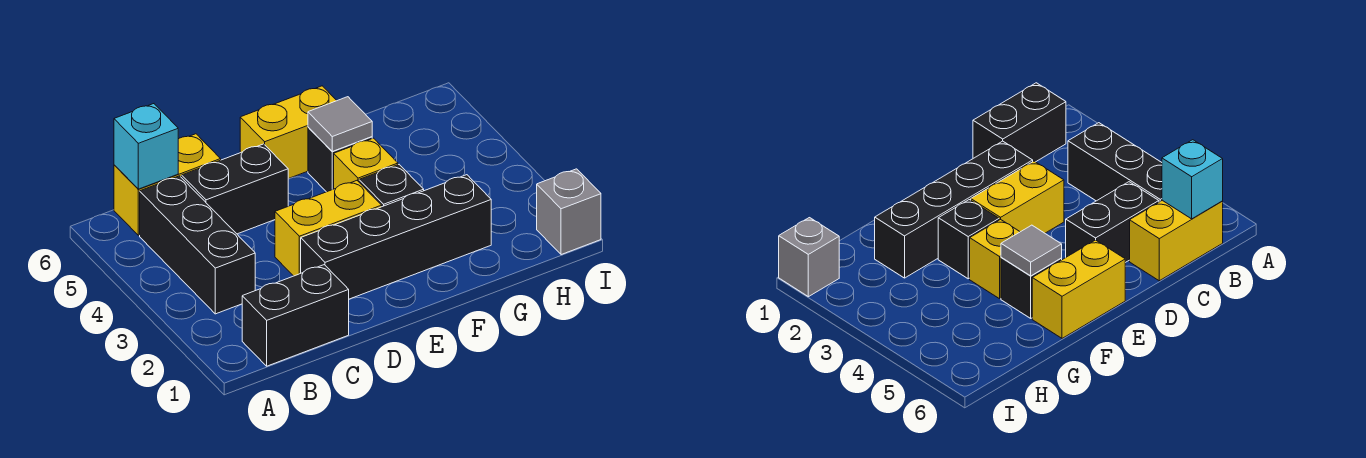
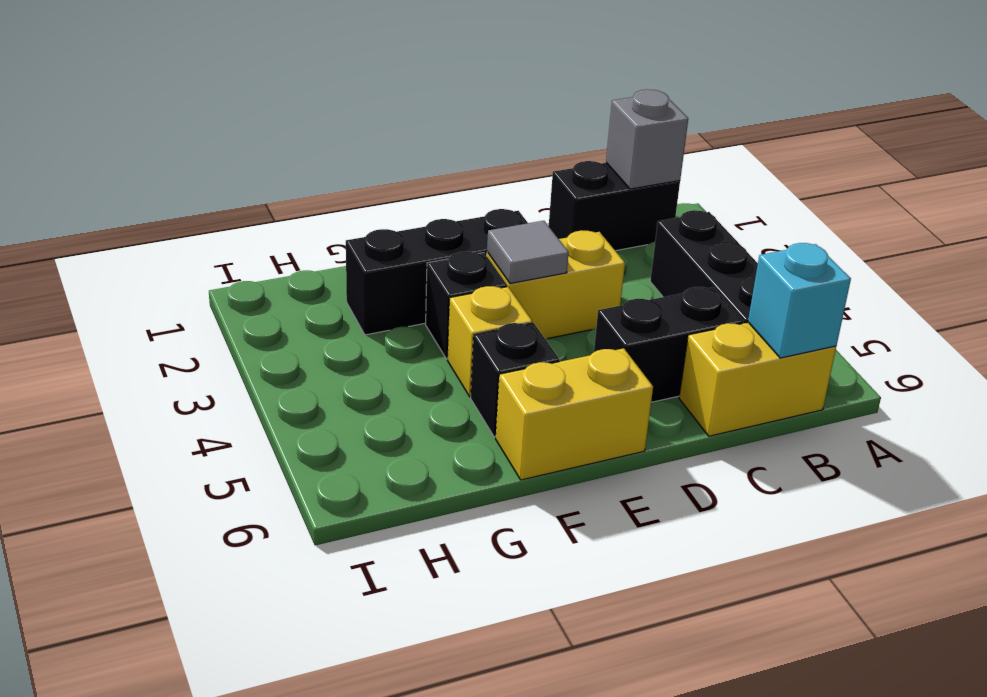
black brick D2:G2 level 1 -> black brick E2:G2 level 1
grey tile F5 level 2 -> grey tile E3 level 2
grey brick I1 level 1 -> grey brick B1 level 2

